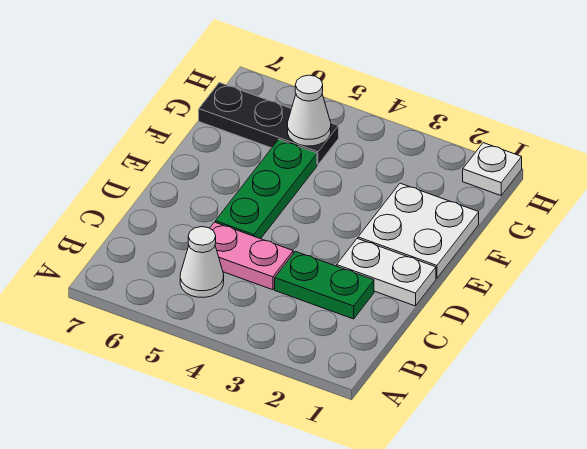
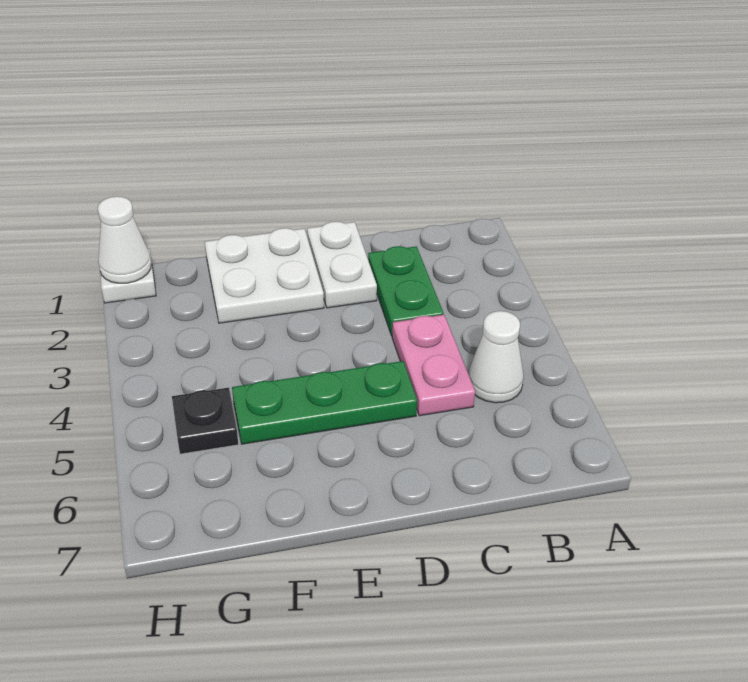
black plate G5:G7 level 1 -> black plate G5 level 1
white cone G5 level 2 -> white cone H1 level 2

